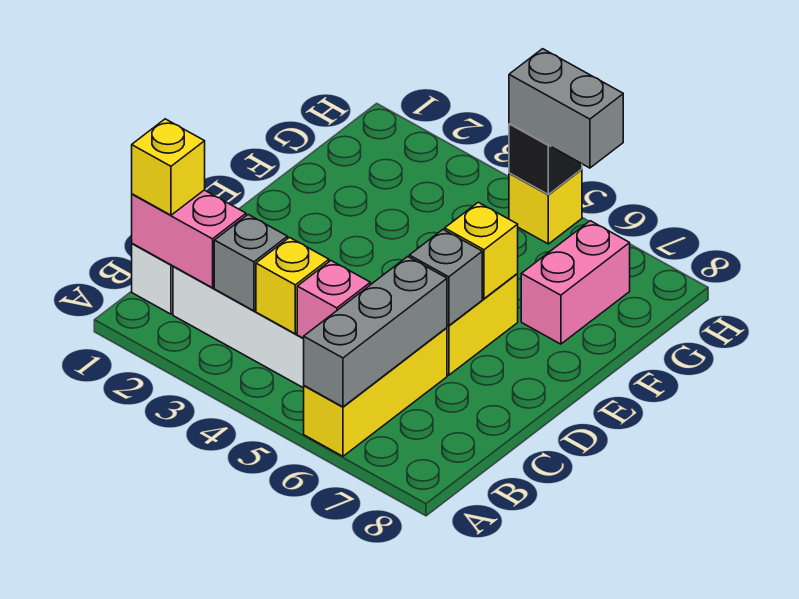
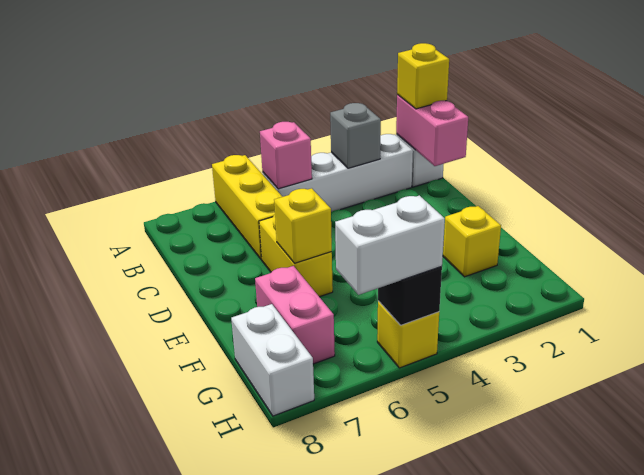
grey brick A6:C6 level 2 -> none
pink brick B1:B2 level 2 -> pink brick B1:C1 level 2
yellow brick B4 level 2 -> yellow brick F2 level 1
grey brick D6 level 2 -> none
none -> white brick G8:H8 level 1
grey brick H5:H6 level 3 -> white brick H5:H6 level 3

